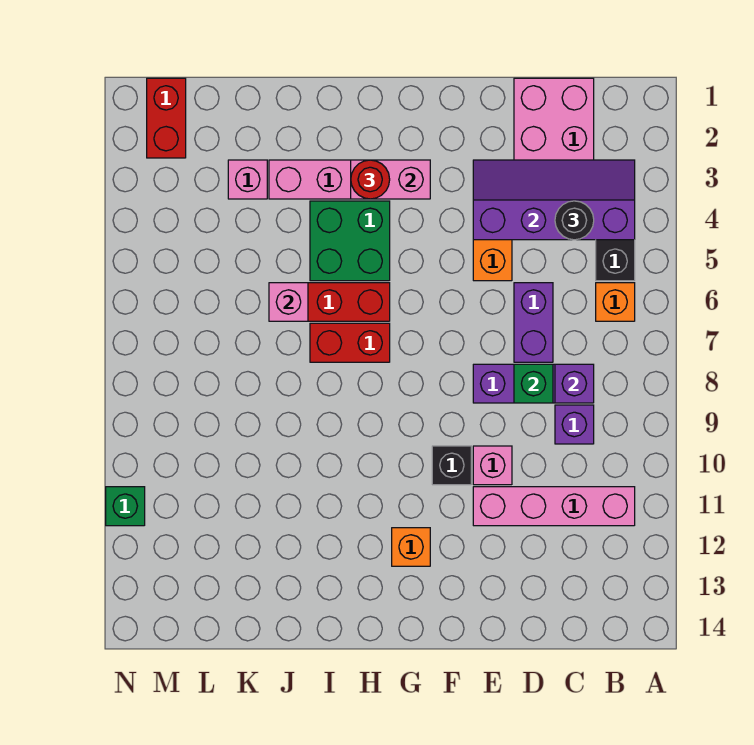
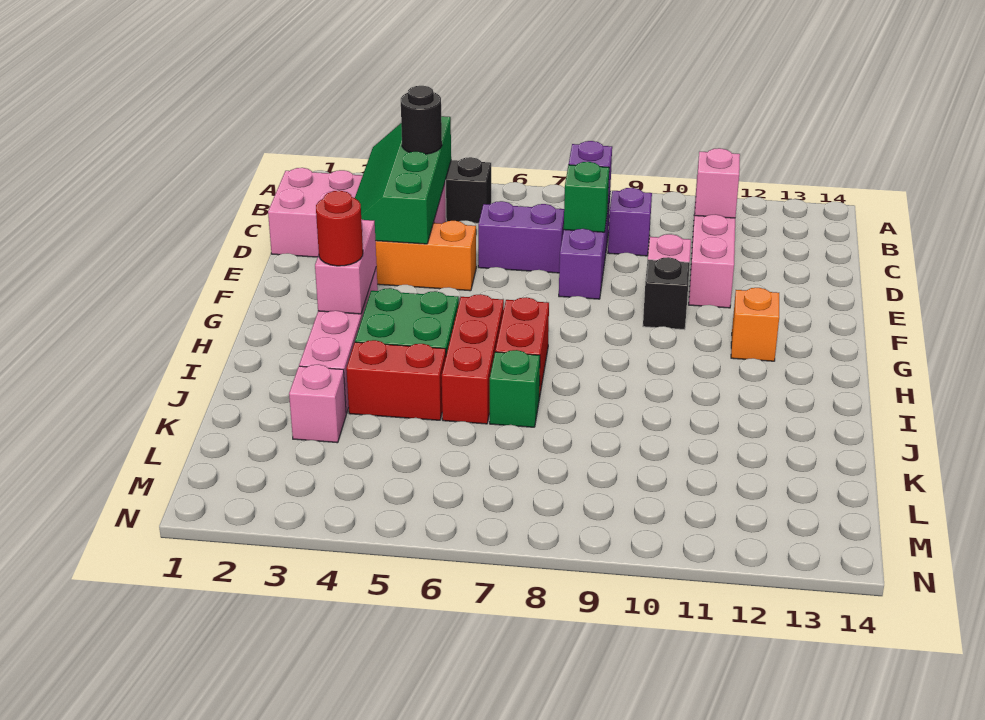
purple slope B3:E4 level 2 top 4 -> green slope B3:E4 level 2 top 4
orange brick B6 level 1 -> none
pink brick J6 level 2 -> pink brick C11 level 2
red brick M1:M2 level 1 -> red brick J4:J5 level 1
green brick N11 level 1 -> green brick J7 level 1

